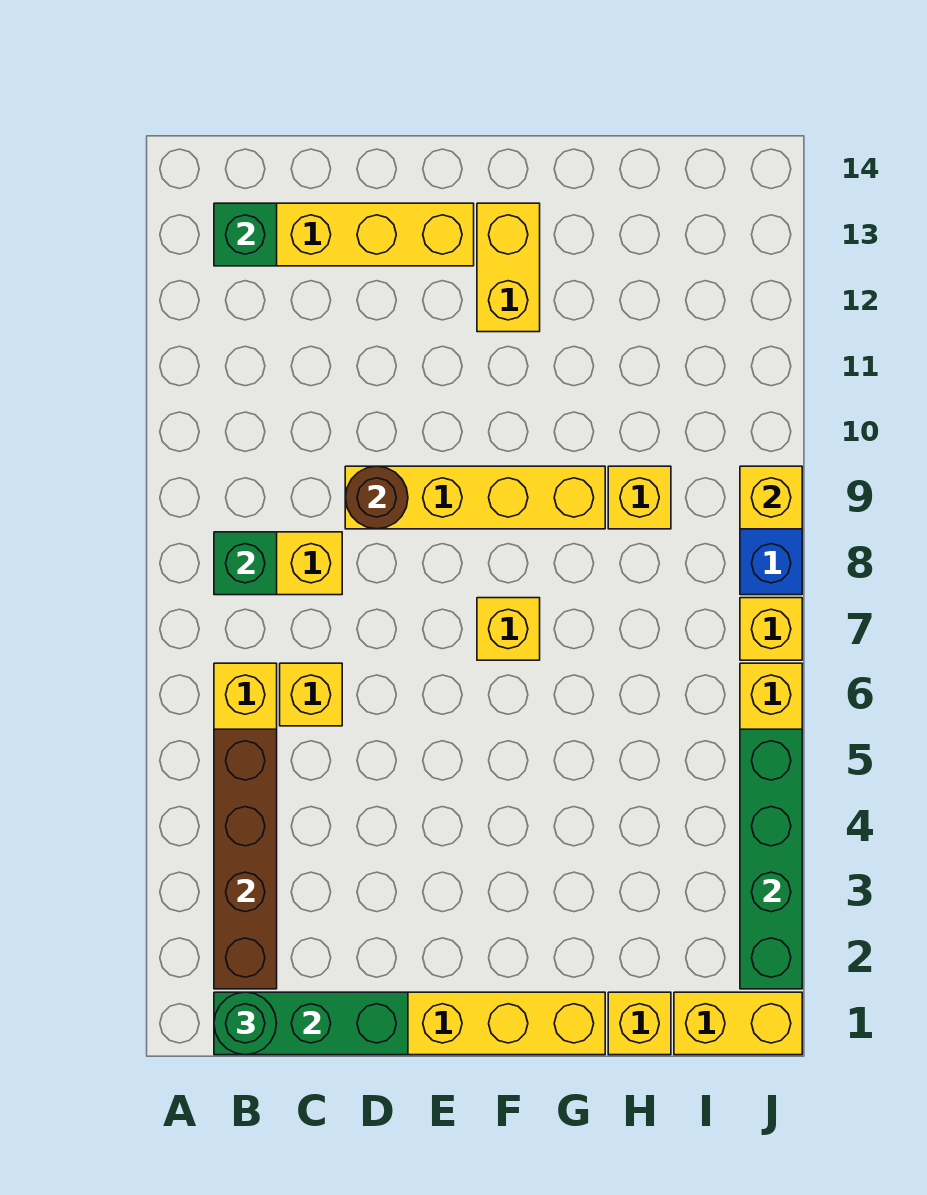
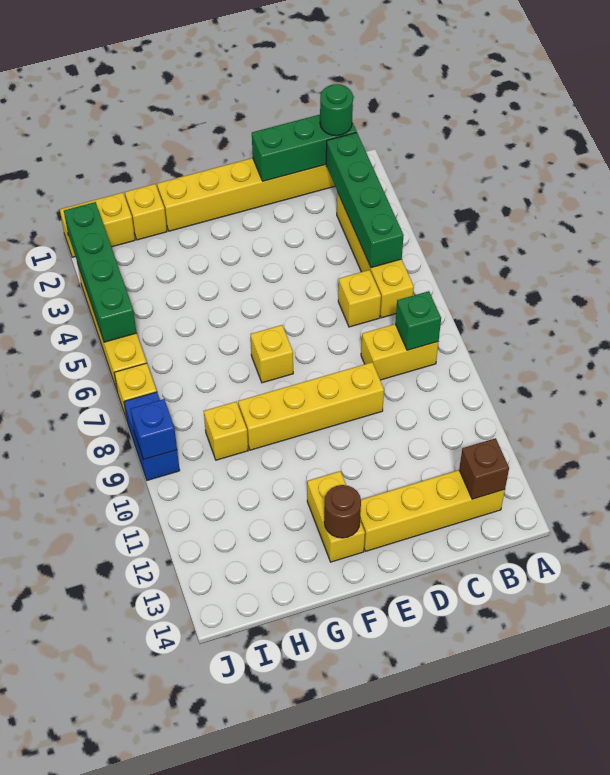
brown brick B2:B5 level 2 -> green brick B2:B5 level 2
green brick B13 level 2 -> brown brick B13 level 2
brown round brick D9 level 2 -> brown round brick F13 level 2
yellow brick J9 level 2 -> blue brick J9 level 2

